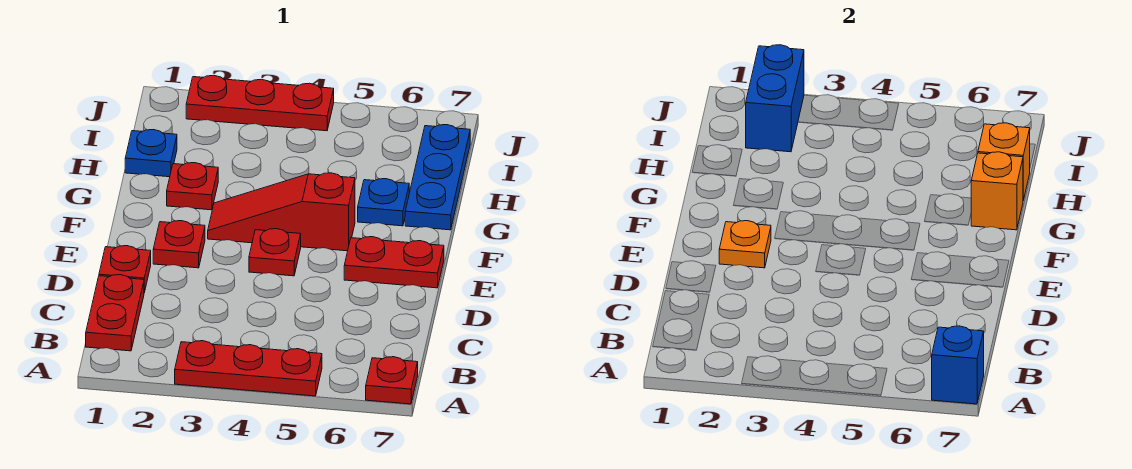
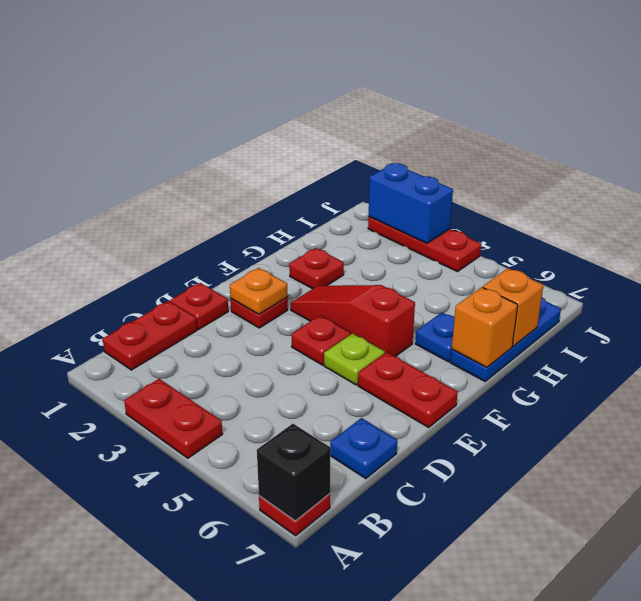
red plate A3:A5 level 1 -> red plate A3:A4 level 1
blue brick A7 level 2 -> black brick A7 level 2
none -> lime plate E5 level 1
blue plate H1 level 1 -> blue plate C7 level 1
blue brick I2:J2 level 2 -> blue brick J2:J3 level 2

